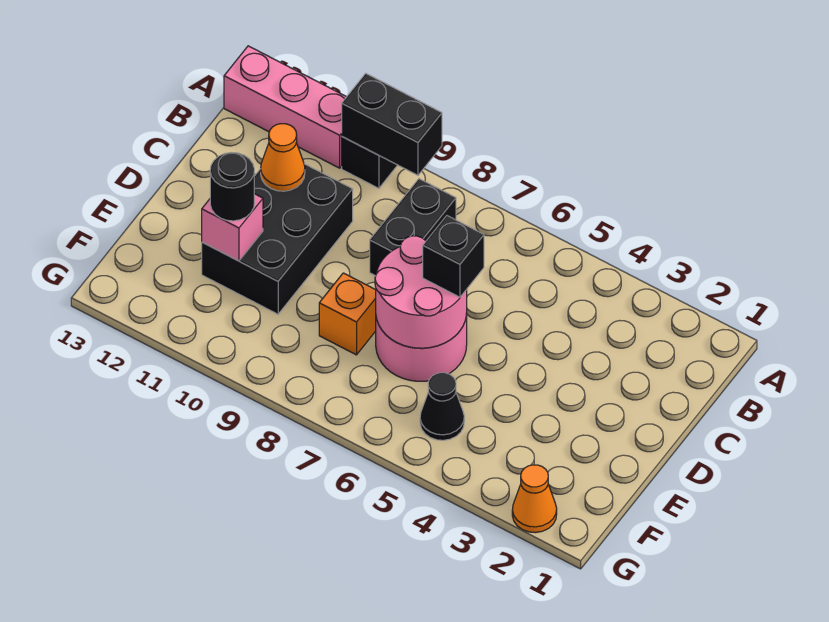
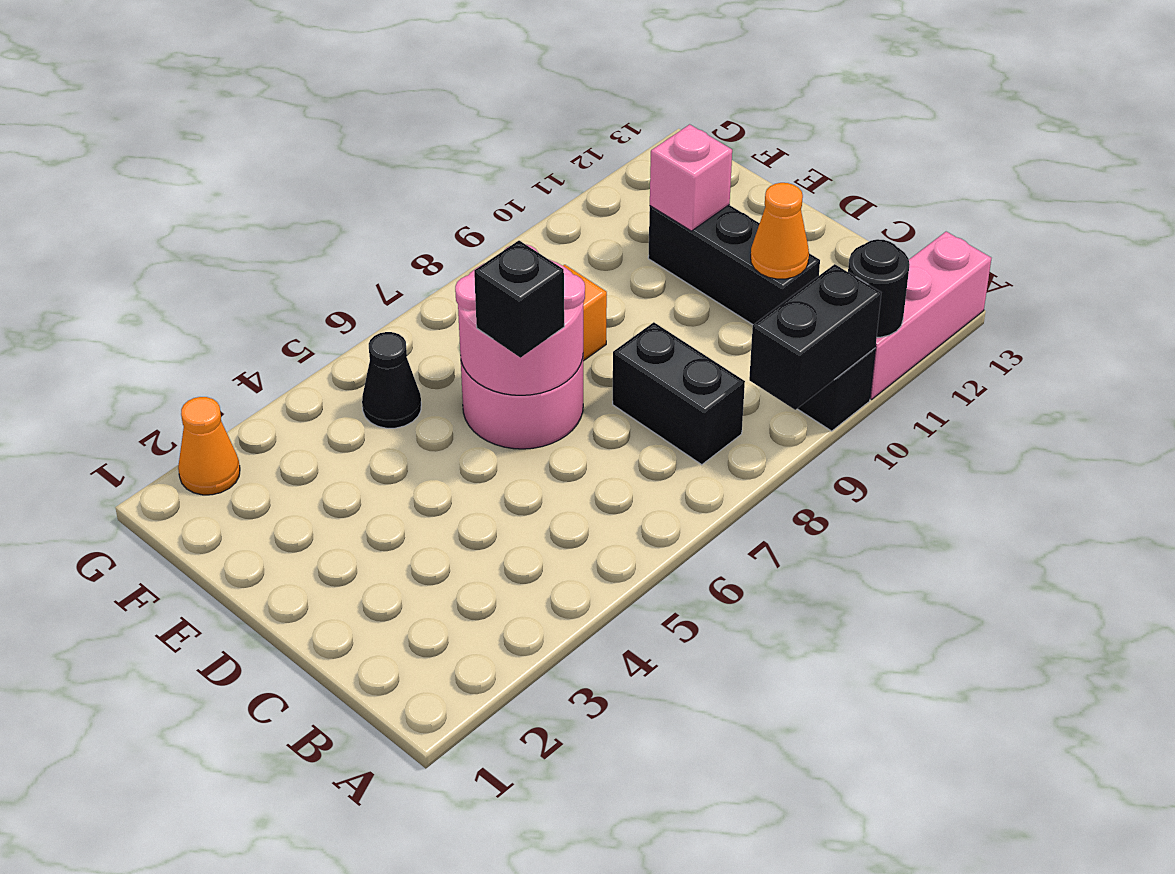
black brick C10:E11 level 1 -> black brick C11:E11 level 1
black round brick E11 level 3 -> black round brick A11 level 2

